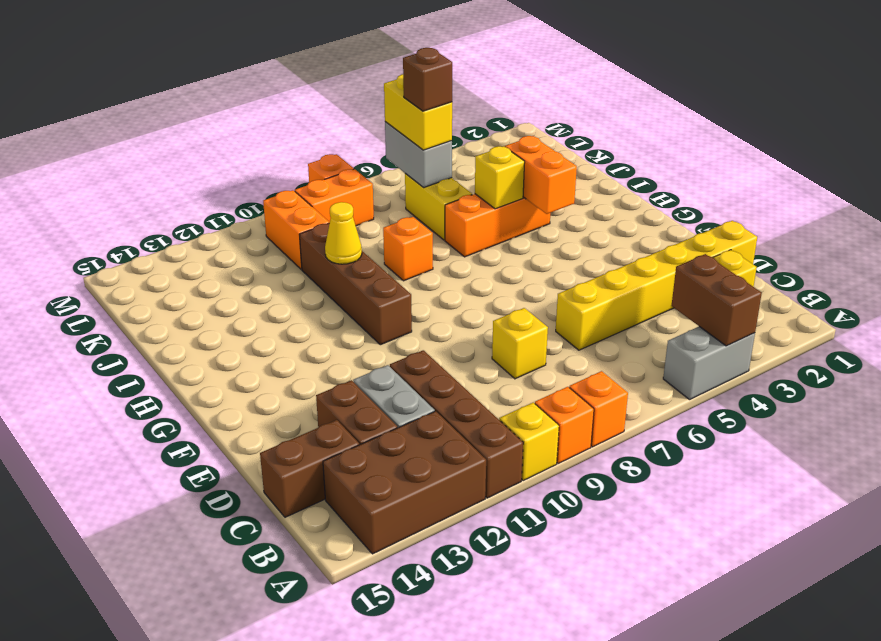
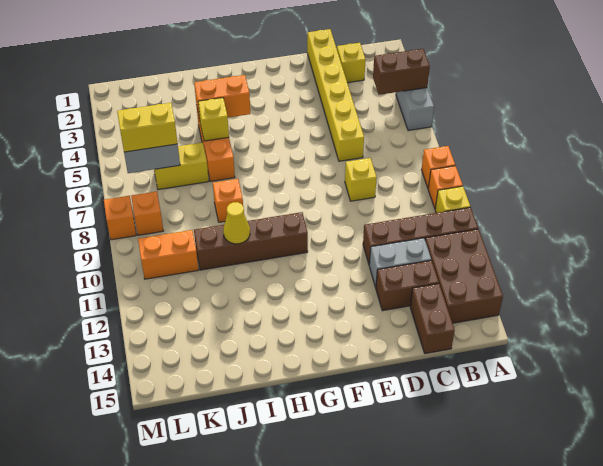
brown brick K6 level 4 -> none
orange brick L8:L9 level 1 -> orange brick L8 level 1

